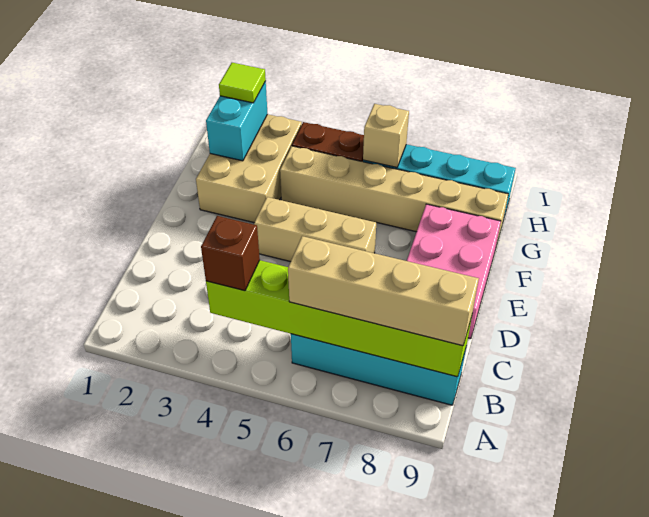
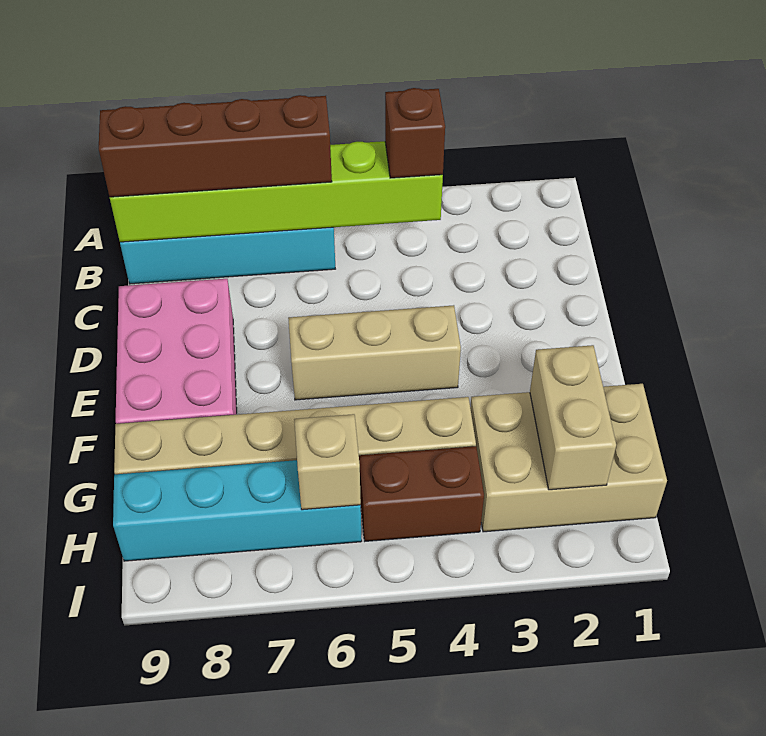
tan brick B6:B9 level 3 -> brown brick B6:B9 level 3
tan brick F2:H3 level 1 -> tan brick G1:H3 level 1
cyan brick G2:H2 level 2 -> tan brick G2:H2 level 2
lime tile H2 level 3 -> none

